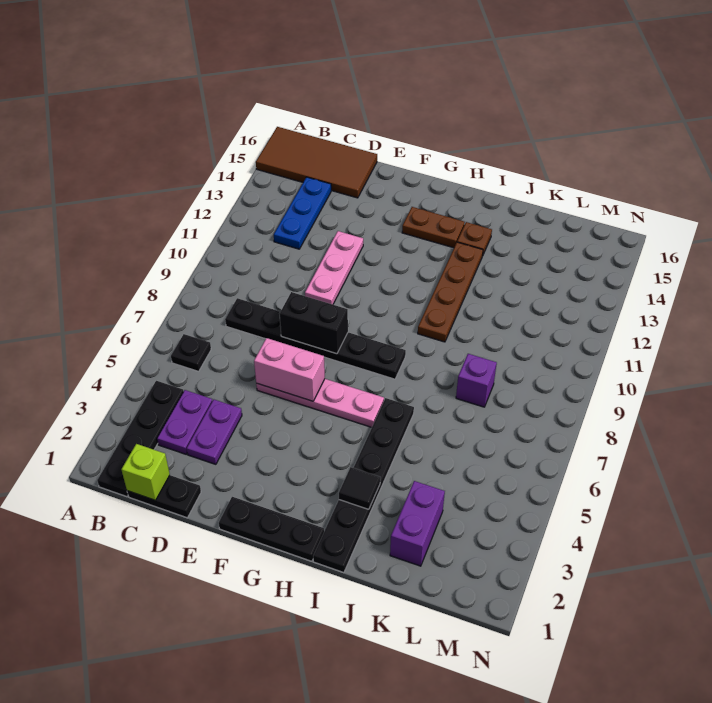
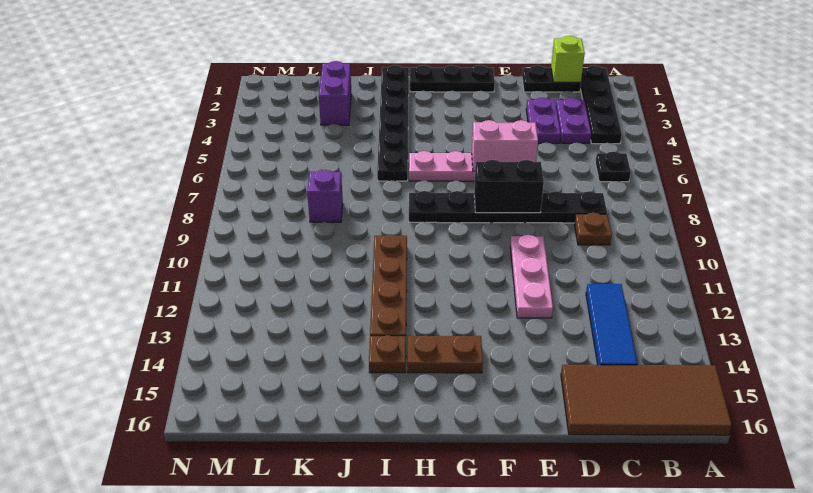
none -> brown plate C9 level 1
blue plate C12:C14 level 1 -> blue tile C12:C14 level 1
black tile I3 level 2 -> none

